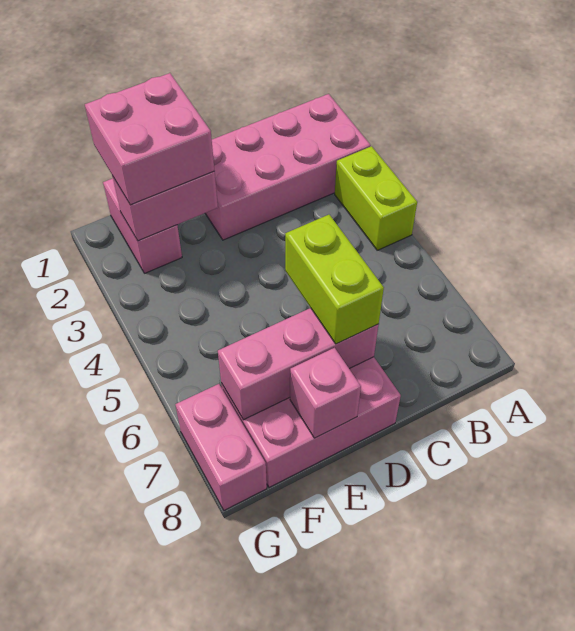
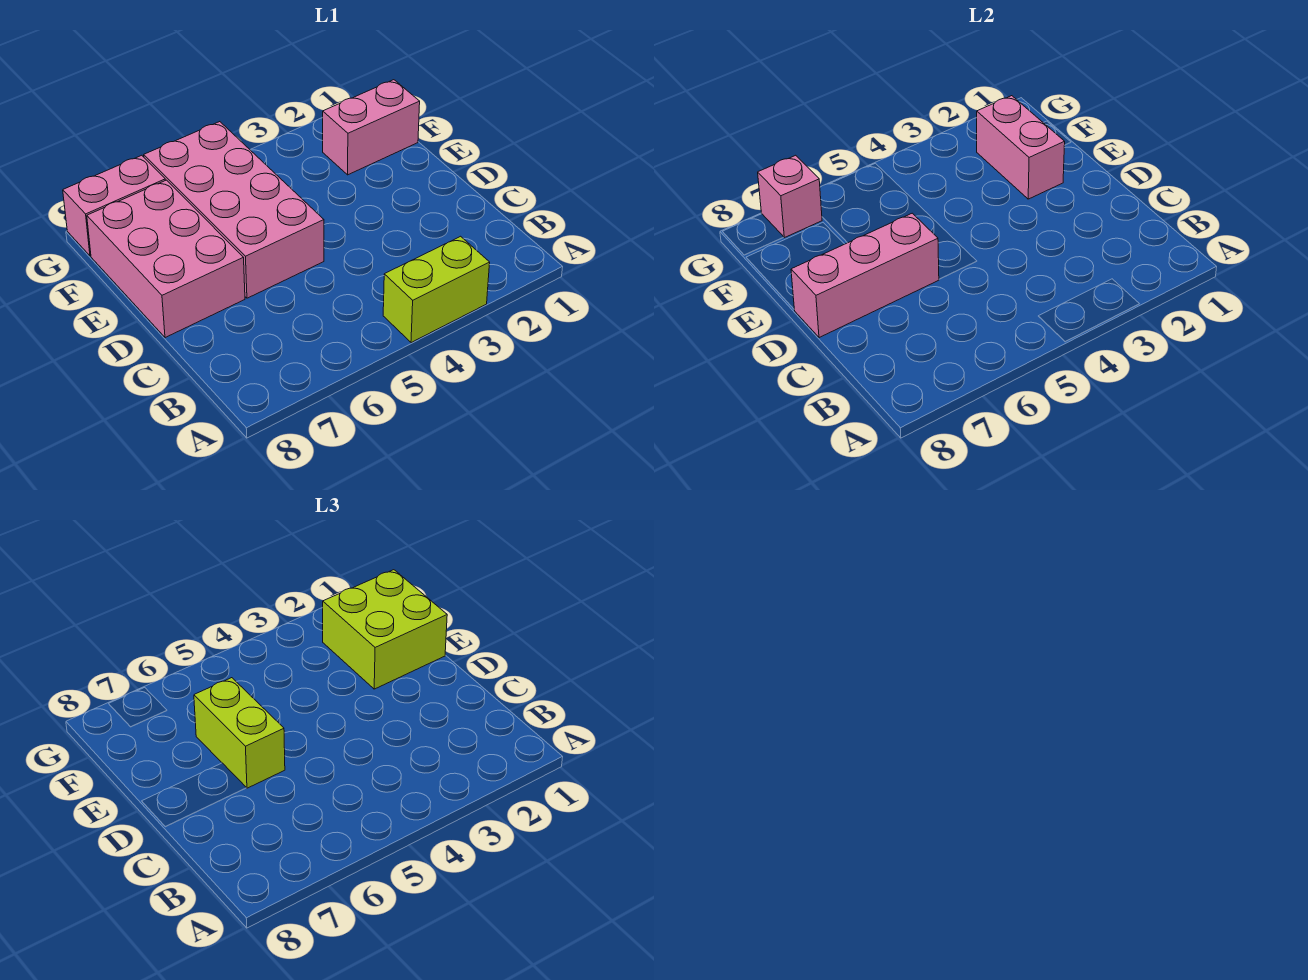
pink brick A1:D2 level 1 -> pink brick D5:G6 level 1
lime brick D6:D7 level 3 -> lime brick D6:E6 level 3
pink brick D7:F7 level 2 -> pink brick D6:D8 level 2
pink brick E1:F2 level 3 -> lime brick E1:F2 level 3
pink brick E8 level 2 -> pink brick G7 level 2

